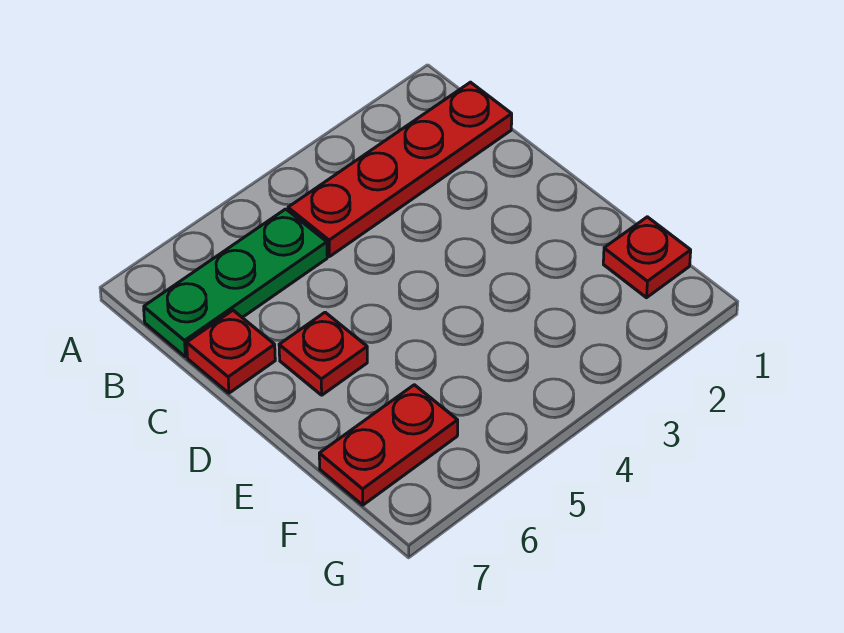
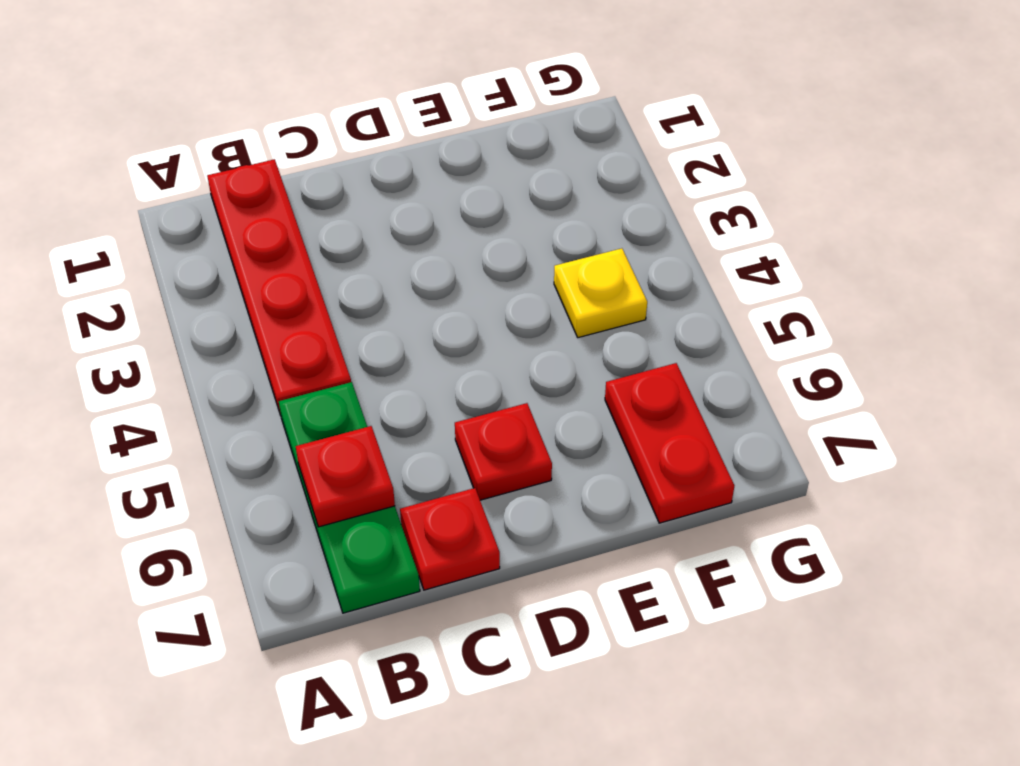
red plate F1 level 1 -> red plate B6 level 2
none -> yellow plate F4 level 1

